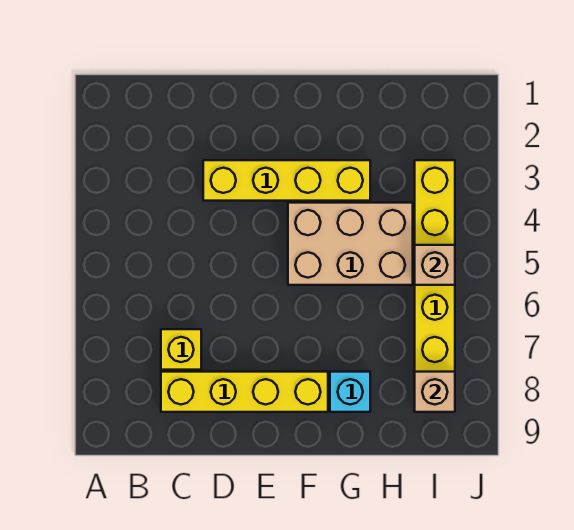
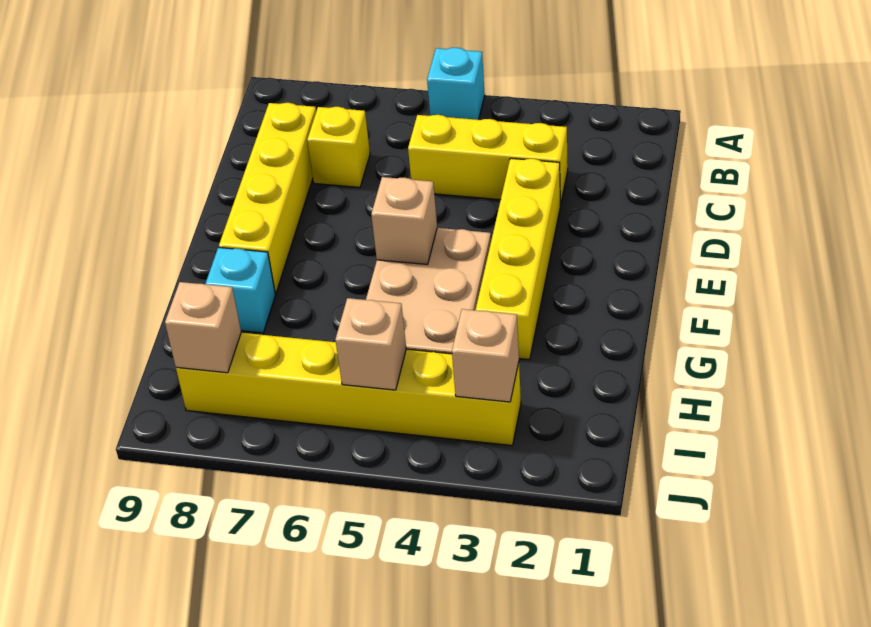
none -> cyan brick A5 level 1
none -> yellow brick C3:C5 level 1
none -> tan brick F5 level 2
none -> tan brick I3 level 2

